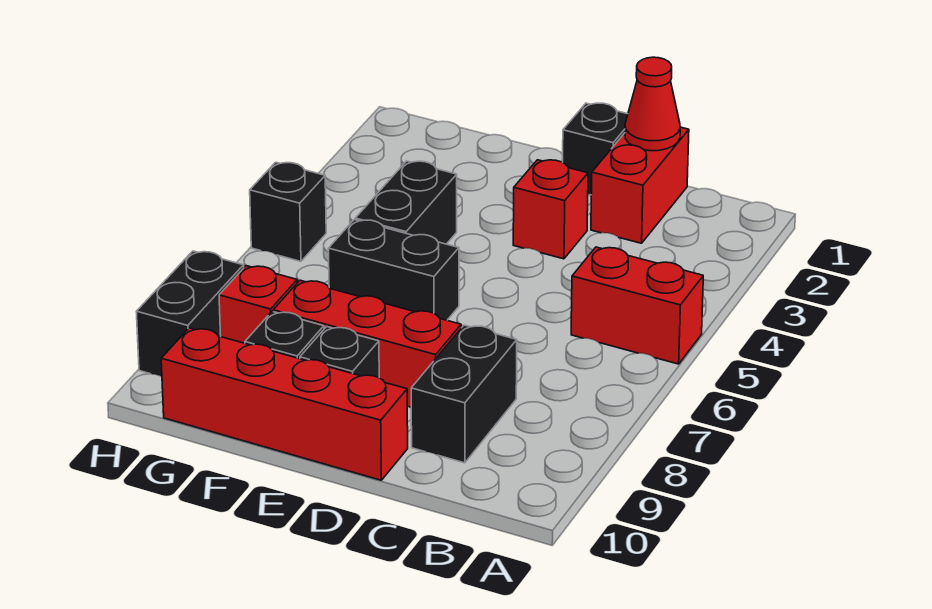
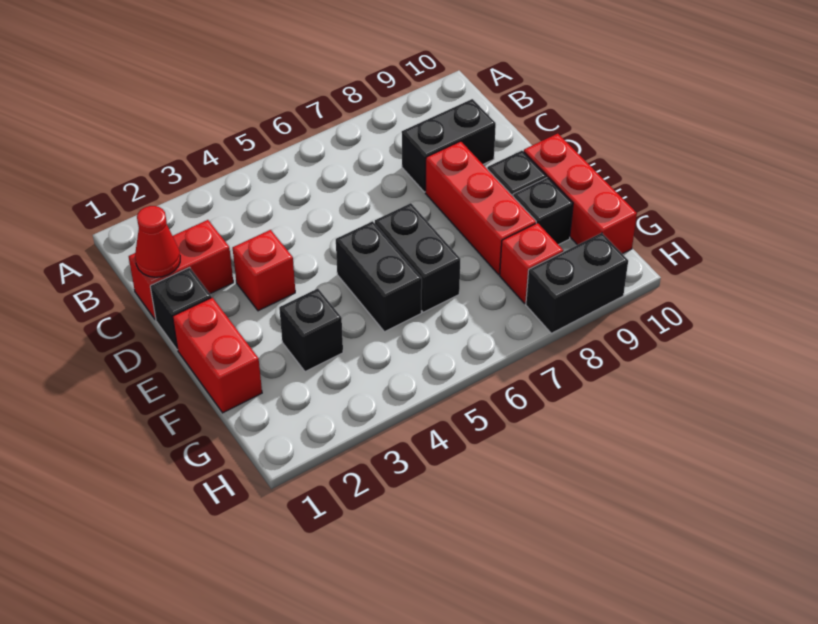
red brick A5:B5 level 1 -> red brick E1:F1 level 1
red brick D10:G10 level 1 -> red brick E10:G10 level 1
black brick F4:F5 level 1 -> black brick E5:F5 level 1
black brick H5 level 1 -> black brick F3 level 1

